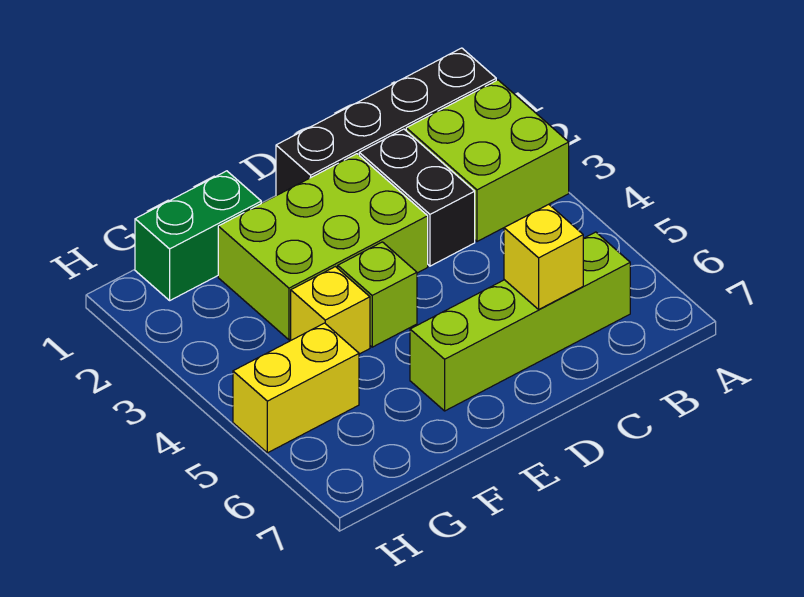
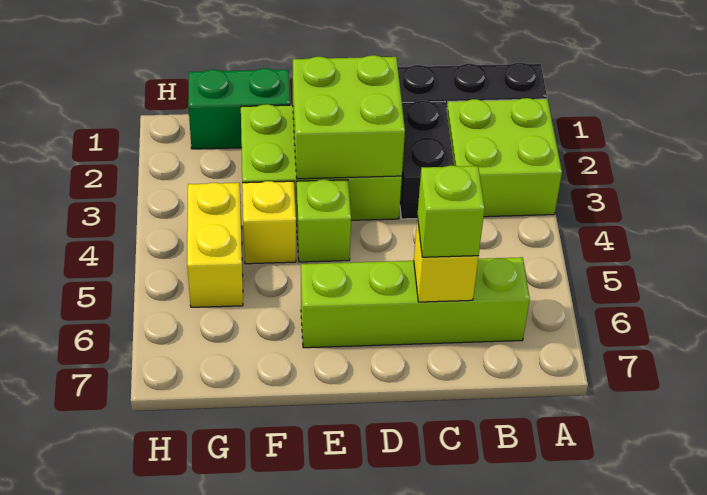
none -> lime brick C6 level 3
none -> lime brick D2:E3 level 2
yellow brick G5:H5 level 1 -> yellow brick G4:G5 level 1

